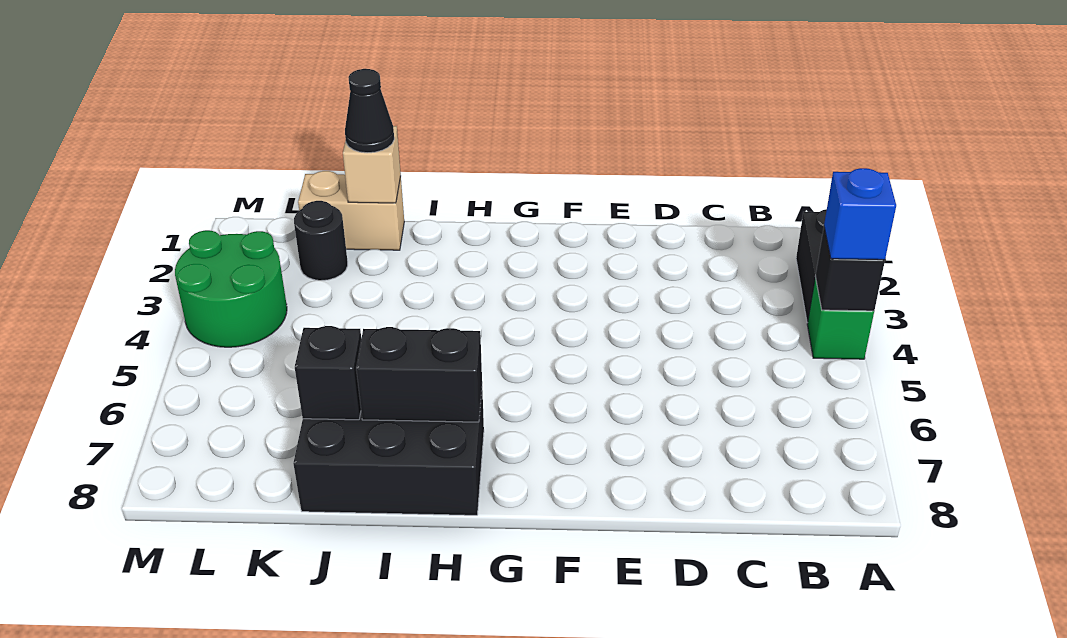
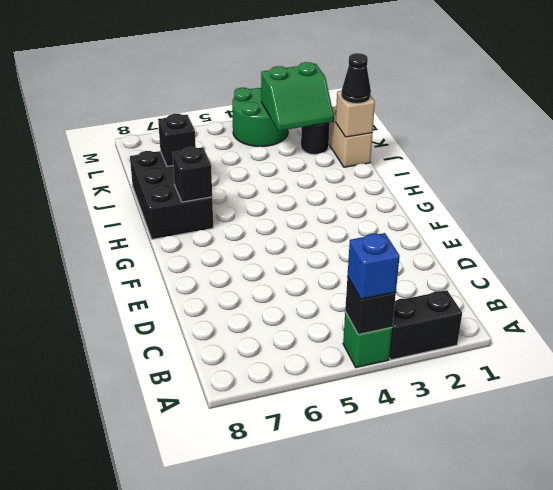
black brick H7:I7 level 2 -> black brick H7 level 2
none -> green slope K2:L3 level 2 top L

